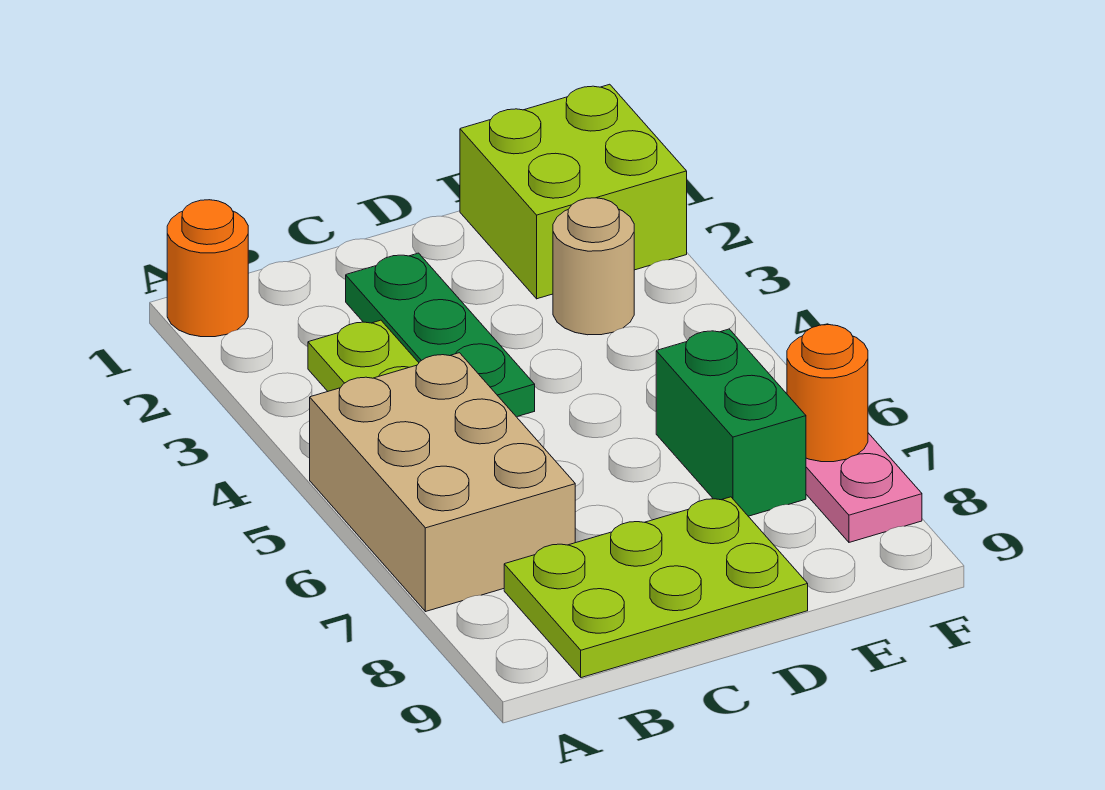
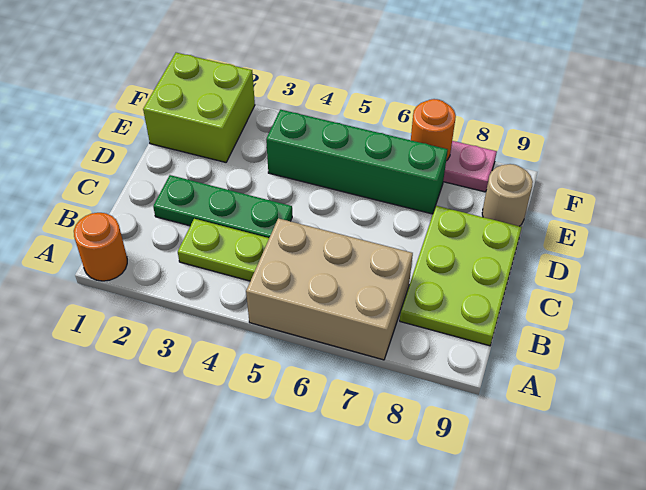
tan round brick E3 level 1 -> tan round brick E9 level 1
green brick E6:E7 level 1 -> green brick E4:E7 level 1

